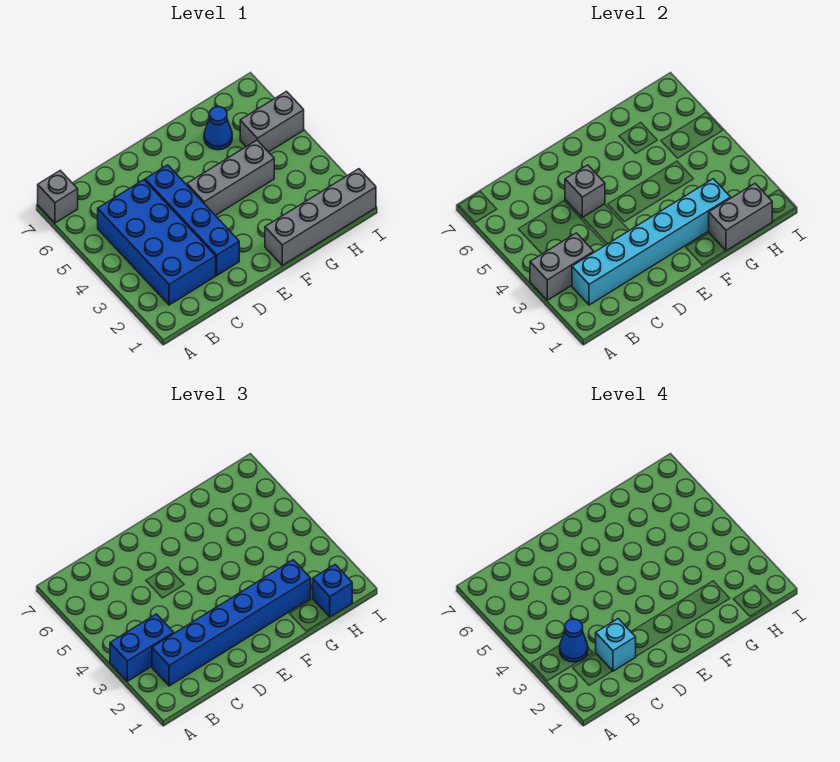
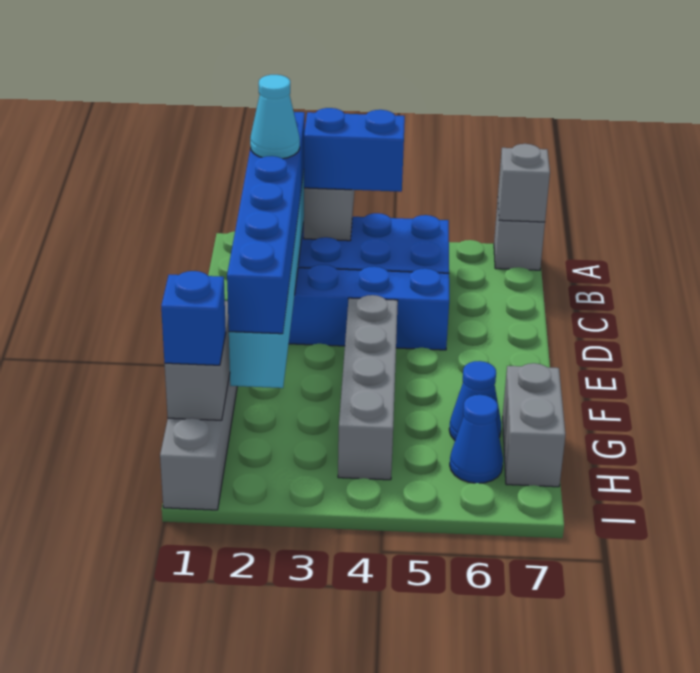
blue brick A3:B3 level 3 -> blue brick B3:B4 level 3
blue cone B3 level 4 -> blue cone H6 level 1
cyan brick C2 level 4 -> cyan cone C2 level 4
grey brick D5 level 2 -> grey brick A7 level 2
grey brick E4:G4 level 1 -> grey brick E4:H4 level 1
grey brick H5:I5 level 1 -> grey brick G7:H7 level 1

